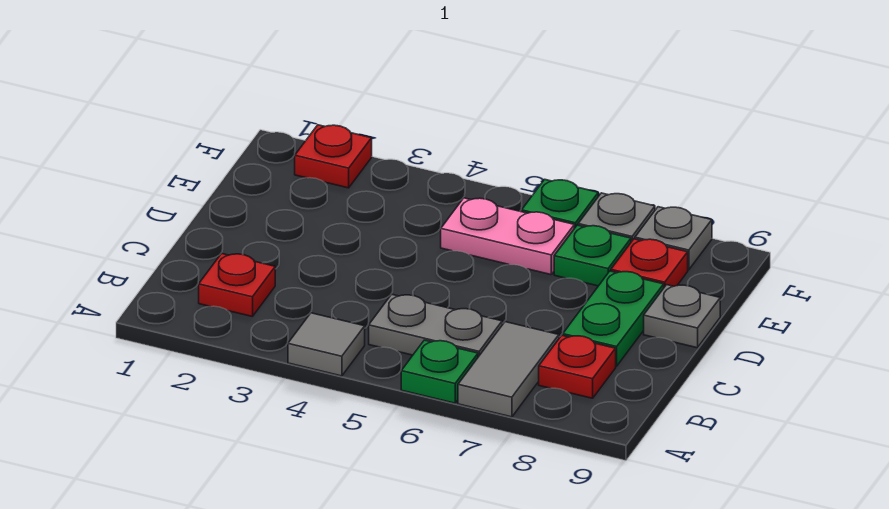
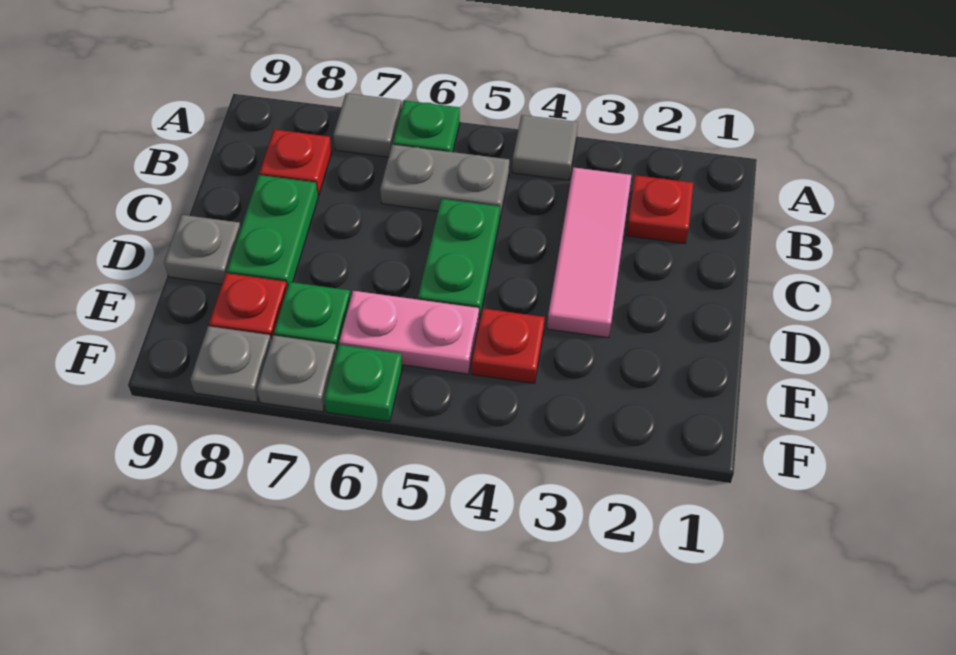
grey tile A7:B7 level 1 -> grey tile A7 level 1
none -> pink tile B3:D3 level 1
none -> green plate C5:D5 level 1
red plate F2 level 1 -> red plate E4 level 1

